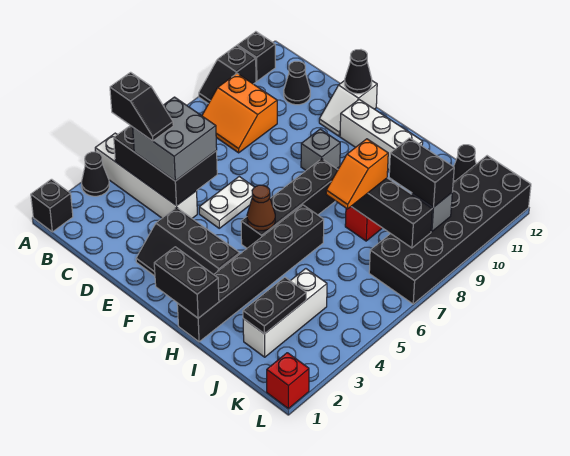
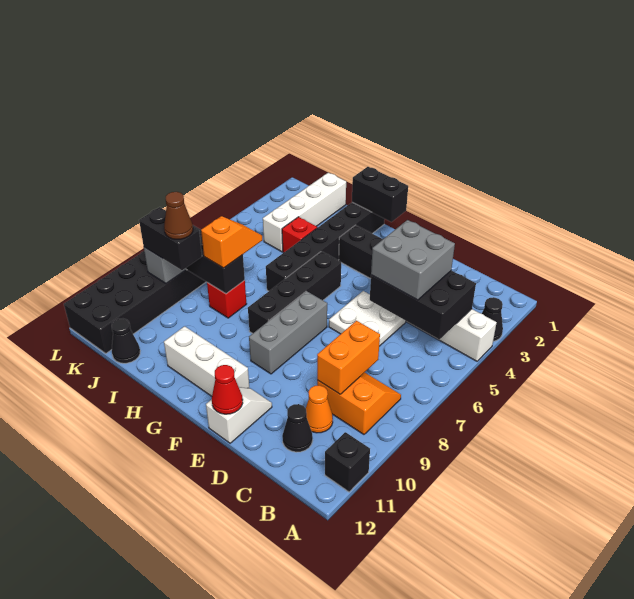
black brick A1 level 1 -> none
black slope A9:A10 level 1 top 10 -> none
black slope B4:C4 level 4 top B -> none
none -> orange brick C8:C9 level 2
none -> orange cone C10 level 1
white plate E5:E6 level 1 -> white plate D5:E6 level 1
black cone E12 level 2 -> red cone E12 level 2
grey brick F9 level 1 -> grey brick F7:F9 level 1
brown cone G5 level 2 -> brown cone J9 level 4
white brick J2:J4 level 1 -> white brick J1:J4 level 1
black plate J2:J3 level 2 -> none
red brick L1 level 1 -> red brick I4 level 1

